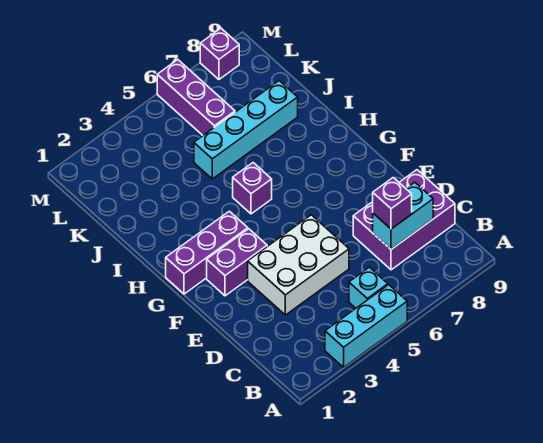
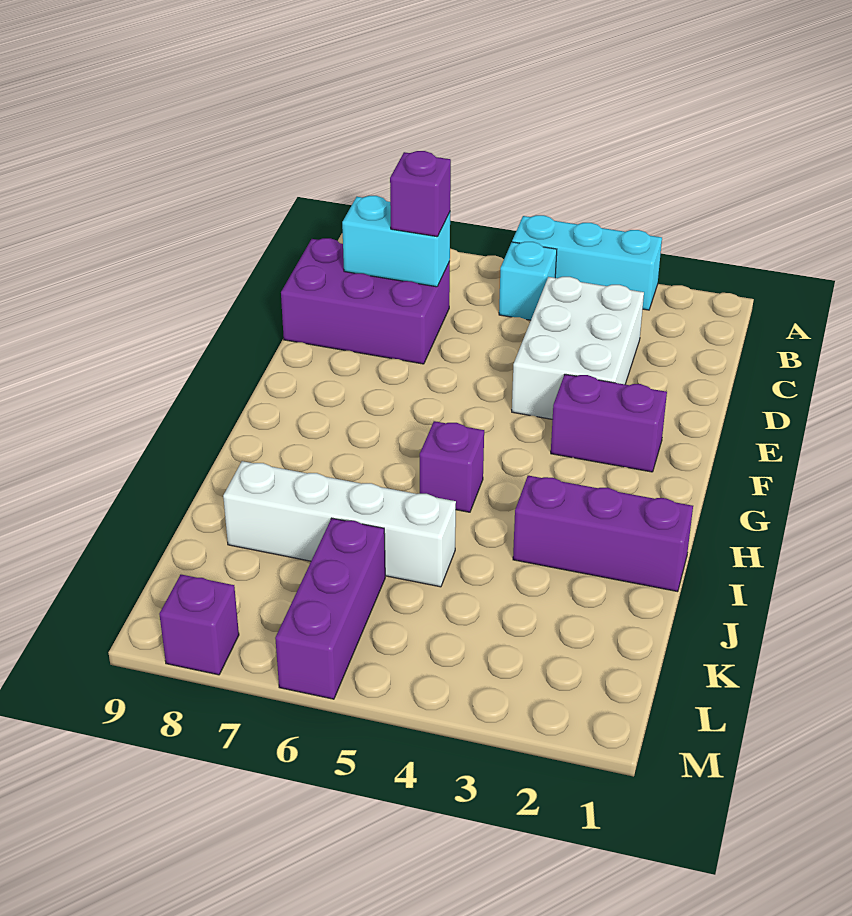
white brick D3:E5 level 1 -> white brick C3:E4 level 1
purple brick G1:G3 level 1 -> purple brick I1:I3 level 1
cyan brick J5:J8 level 1 -> white brick J5:J8 level 1

